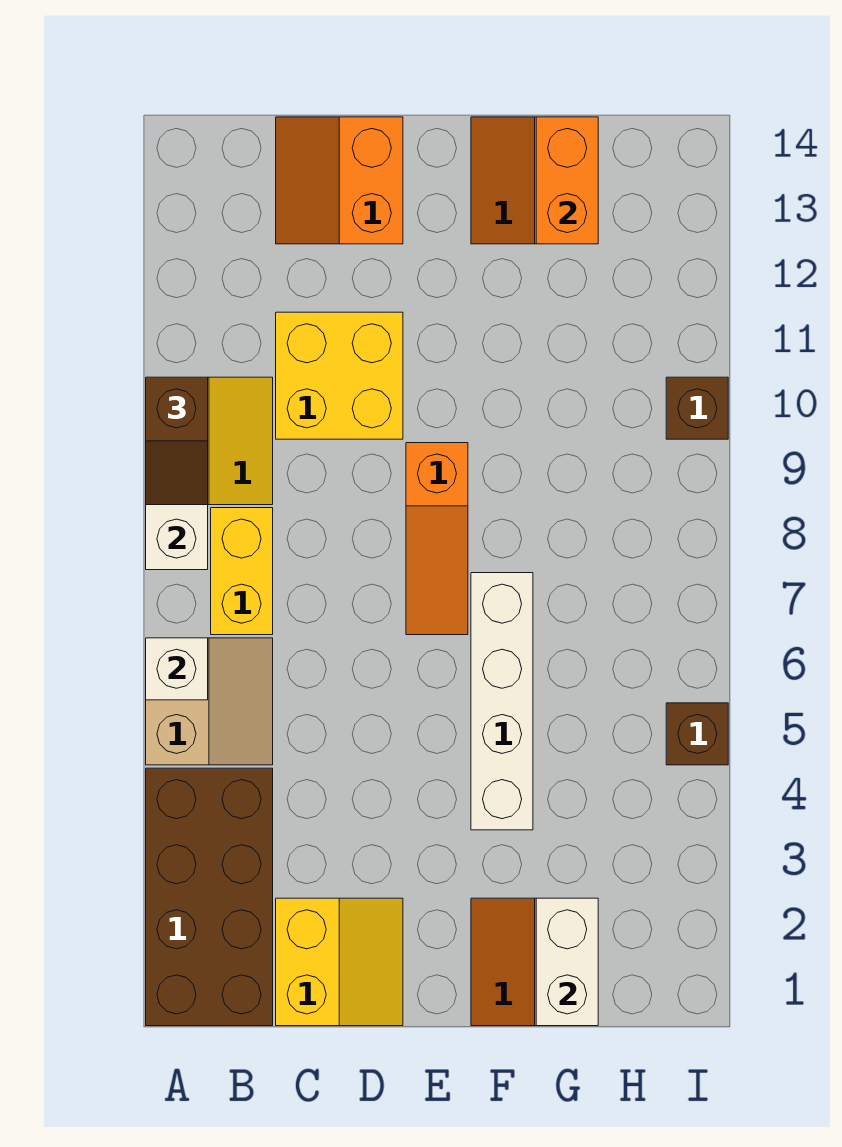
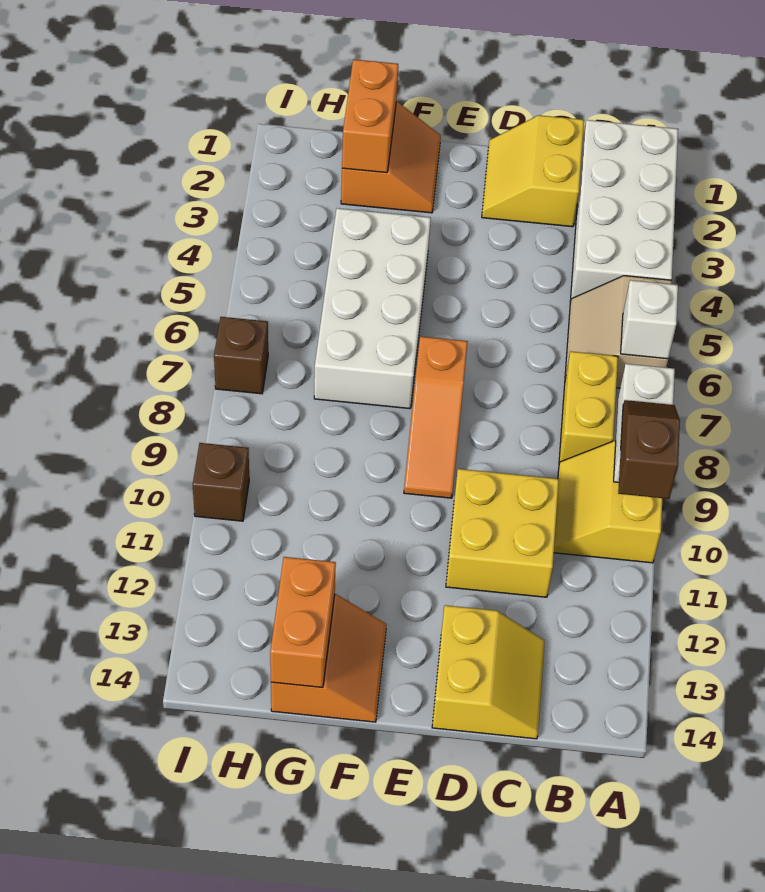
brown brick A1:B4 level 1 -> white brick A1:B4 level 1
orange slope C13:D14 level 1 top D -> yellow slope C13:D14 level 1 top D
orange slope E7:E9 level 1 top 9 -> orange slope E7:E9 level 1 top 7
white brick F4:F7 level 1 -> white brick F4:G7 level 1
white brick G1:G2 level 2 -> orange brick G1:G2 level 2
brown brick I5 level 1 -> brown brick I7 level 1

